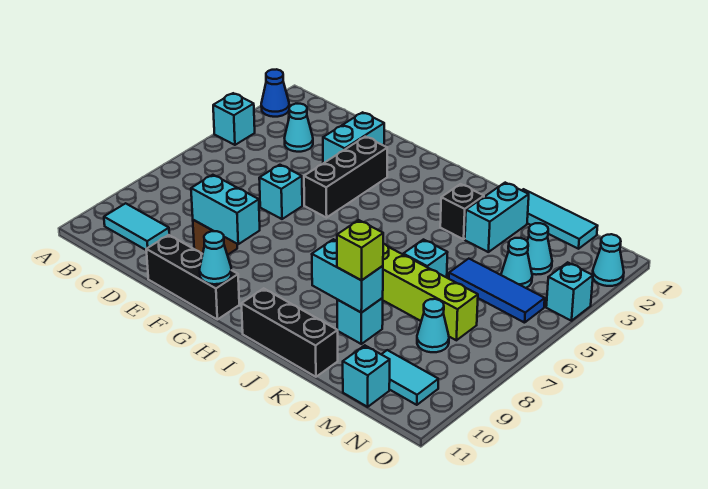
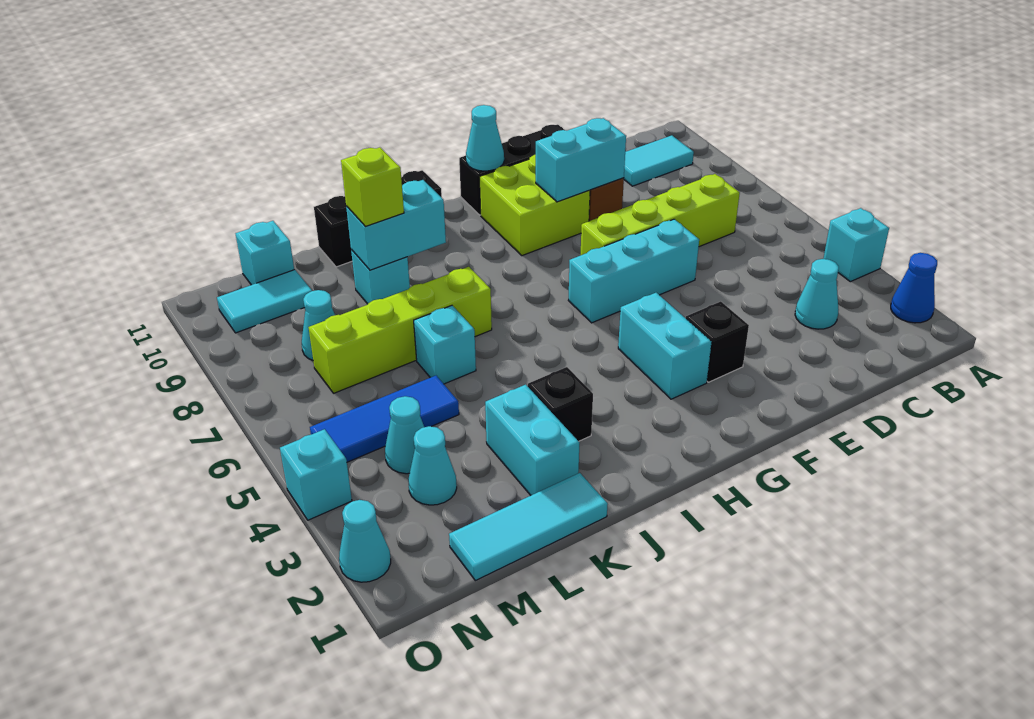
none -> lime brick C7:F7 level 1
cyan brick E2:E3 level 1 -> cyan brick G3:G4 level 1
cyan brick E6 level 1 -> cyan brick E6:G6 level 1
black brick F3:F5 level 1 -> black brick F3 level 1
none -> lime brick F9:G10 level 1

